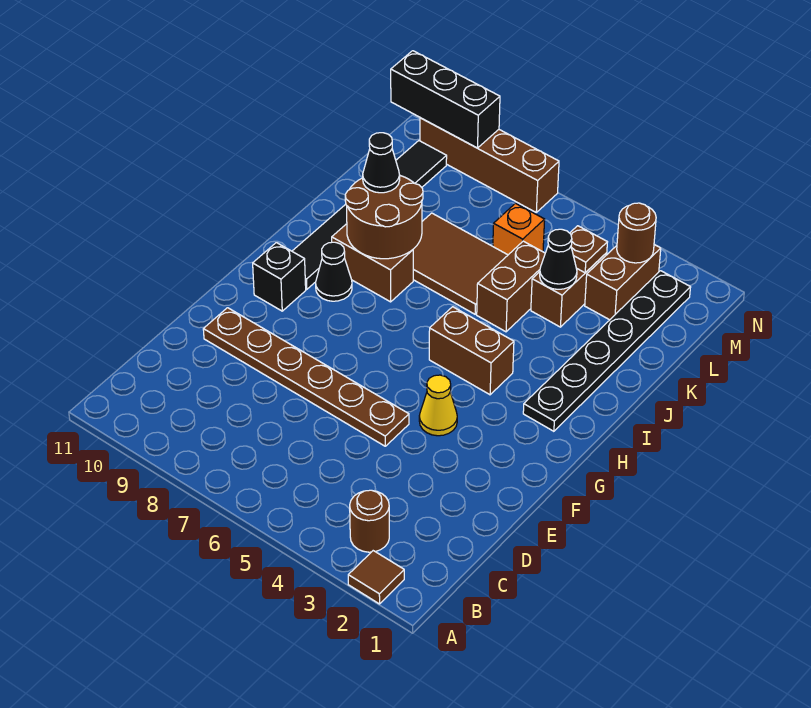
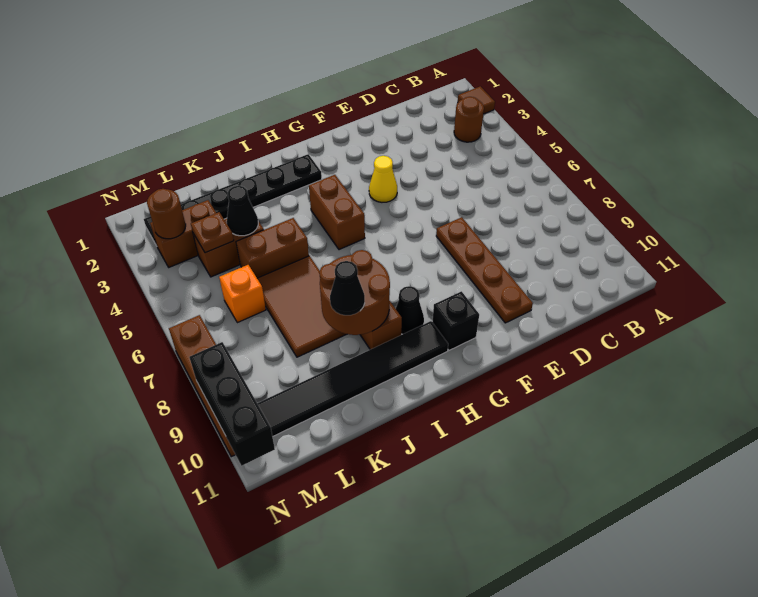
brown plate E5:E10 level 1 -> brown plate E7:E10 level 1

